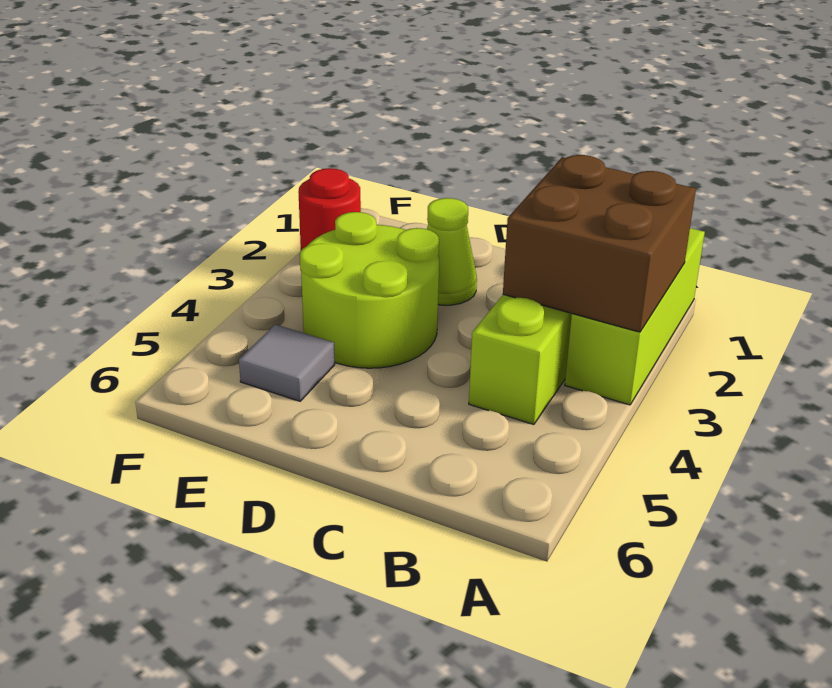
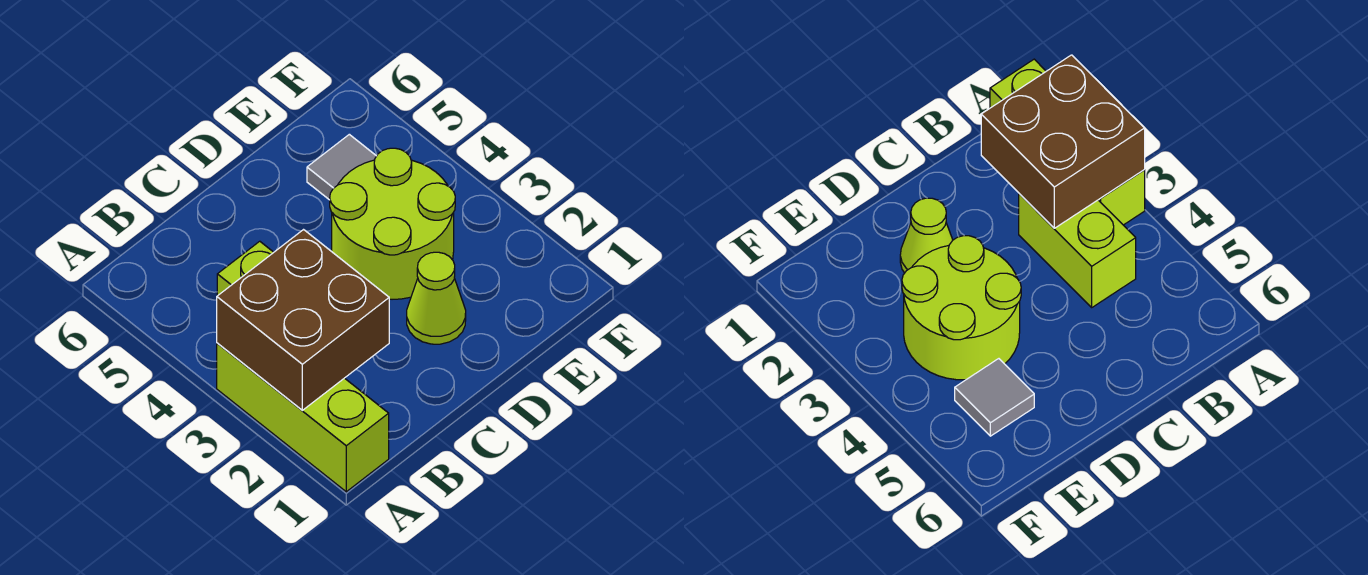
red round brick F2 level 1 -> none

